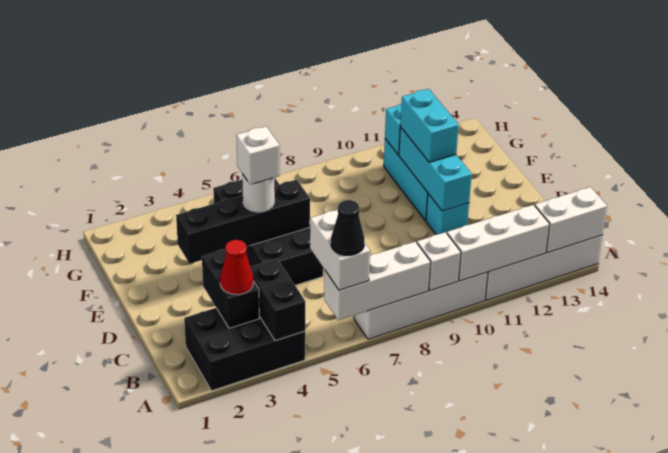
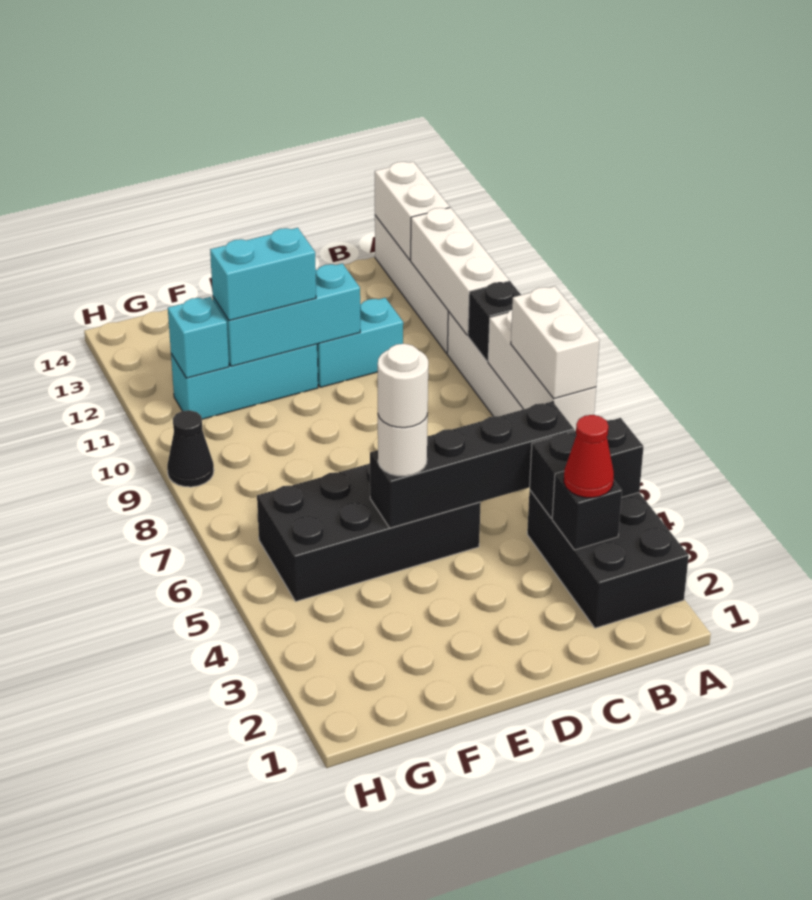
white brick A6:B6 level 3 -> white brick A6:A7 level 3
black cone A6 level 4 -> black cone H9 level 1
white brick A9 level 2 -> black brick A9 level 2
black brick B3:C3 level 2 -> black brick B3 level 2
cyan brick D11 level 1 -> cyan brick C11:D11 level 1
black brick E3:E6 level 2 -> black brick B5:E5 level 2
white brick E5 level 4 -> white round brick E5 level 4

